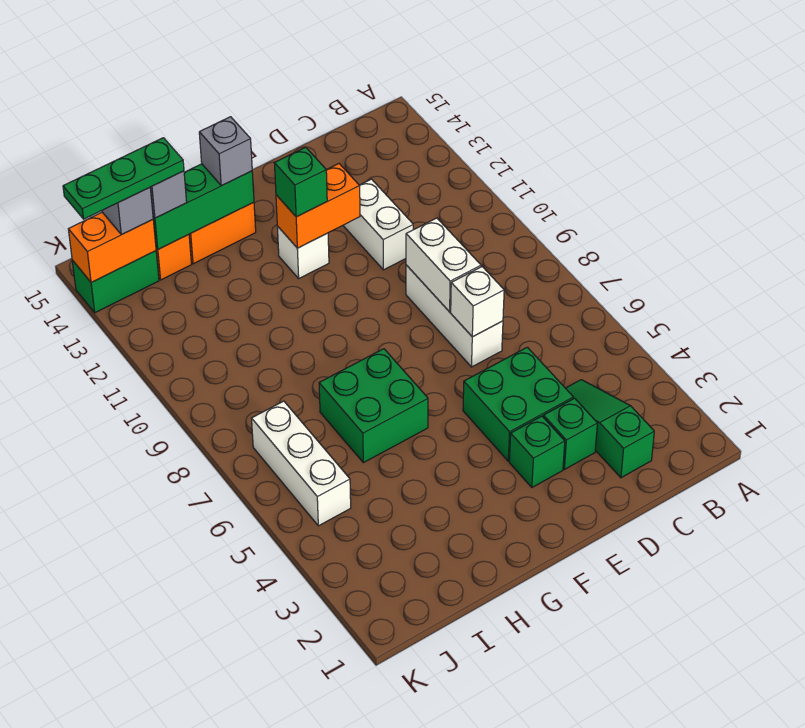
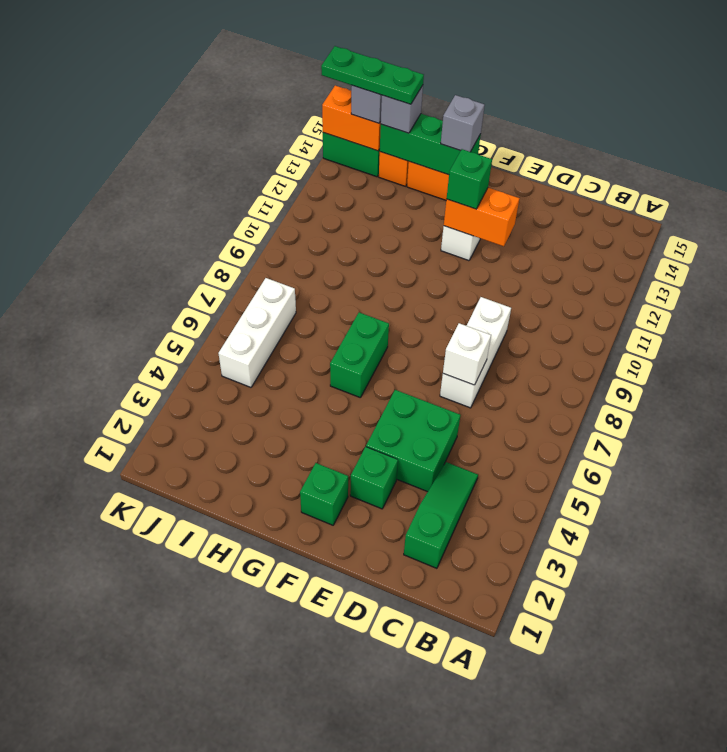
green brick D3 level 1 -> green brick F2 level 1
white brick D8:D9 level 2 -> none
white brick D11:D12 level 1 -> none
green brick G6:H7 level 1 -> green brick G6:G7 level 1

